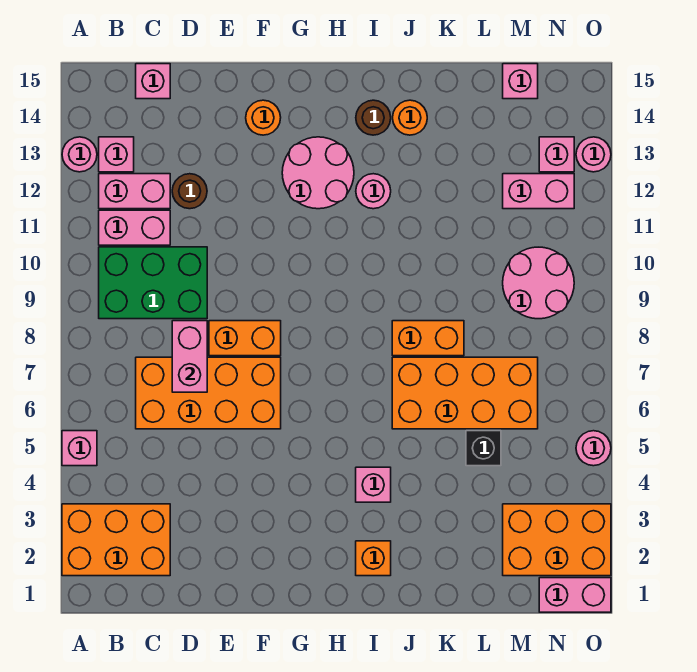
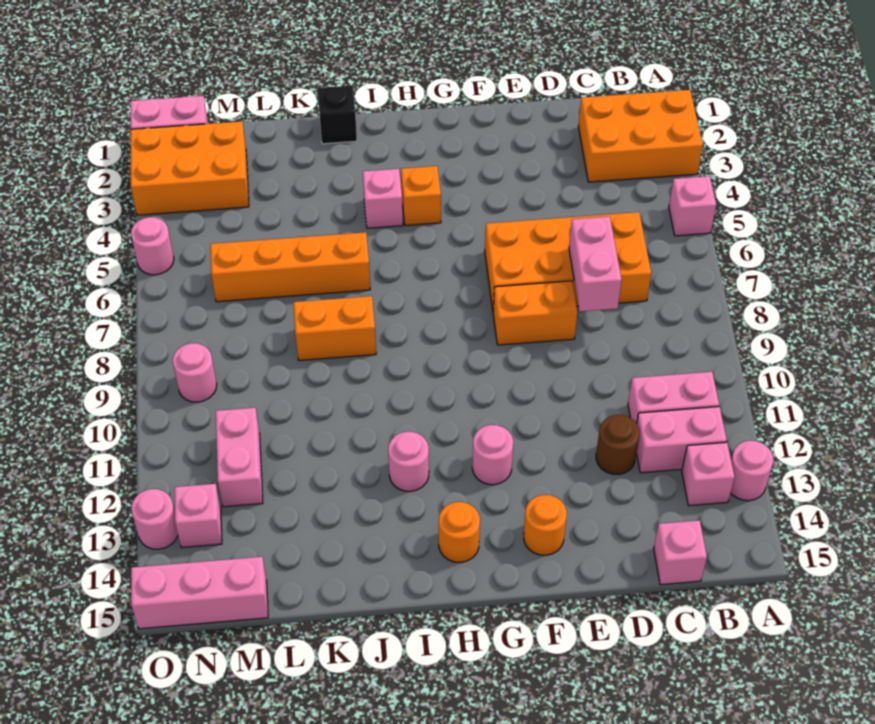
green brick B9:D10 level 1 -> none
pink round brick G12:H13 level 1 -> pink round brick G12 level 1
orange brick I2 level 1 -> orange brick H4 level 1
brown round brick I14 level 1 -> none
orange brick J6:M7 level 1 -> orange brick J6:M6 level 1
orange round brick J14 level 1 -> orange round brick H14 level 1
black brick L5 level 1 -> black brick J1 level 1
pink round brick M9:N10 level 1 -> pink round brick N9 level 1
pink brick M12:N12 level 1 -> pink brick M11:M12 level 1
pink brick M15 level 1 -> pink brick M15:O15 level 1

